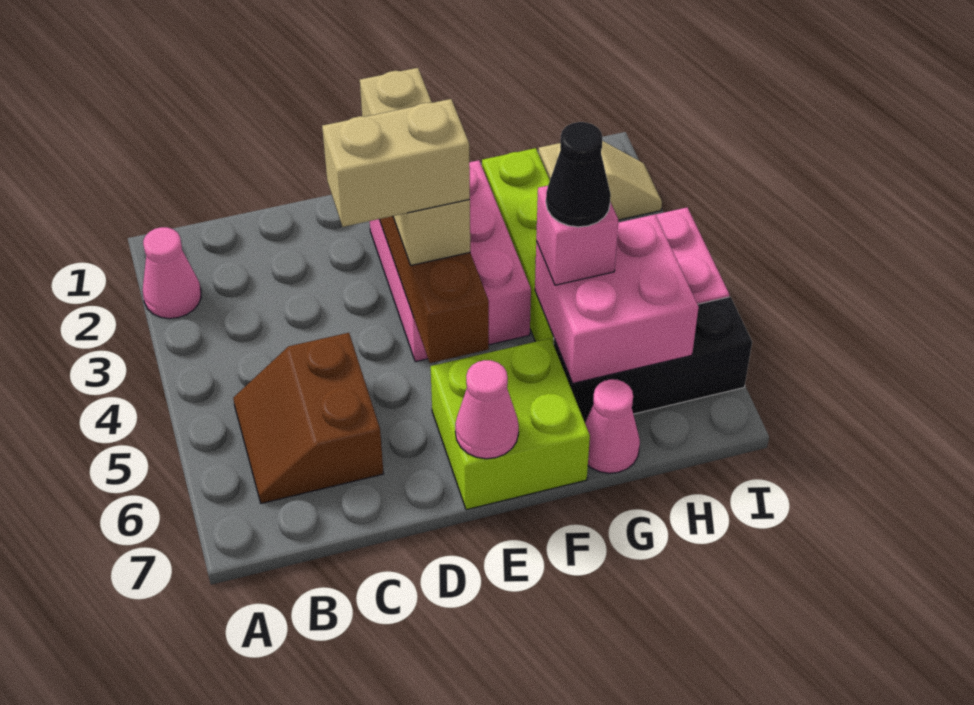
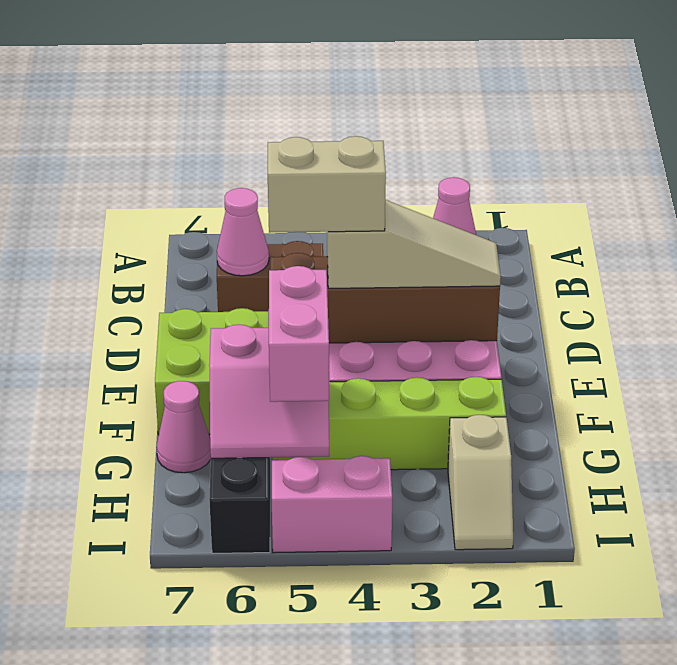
tan brick D4:E4 level 4 -> tan brick E4:E5 level 4
tan brick E2:E4 level 3 -> tan slope E2:E4 level 3 top 4
pink cone E7 level 2 -> pink cone C6 level 2
pink brick G5:H6 level 2 -> pink slope G5:H6 level 2 top G
pink brick G5 level 3 -> pink brick G5:H5 level 3
black cone G5 level 4 -> none

